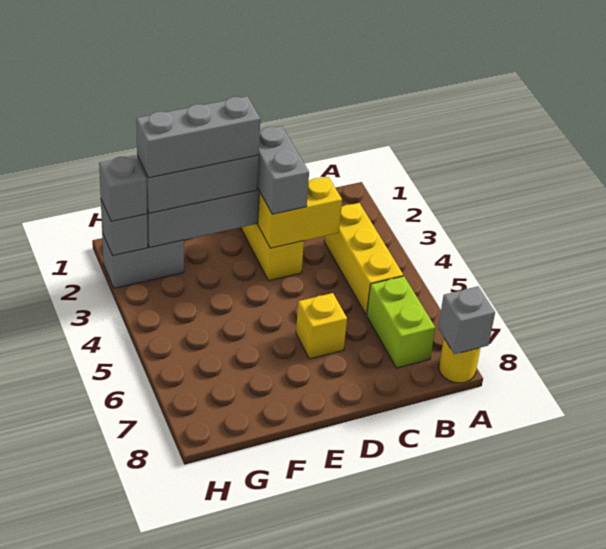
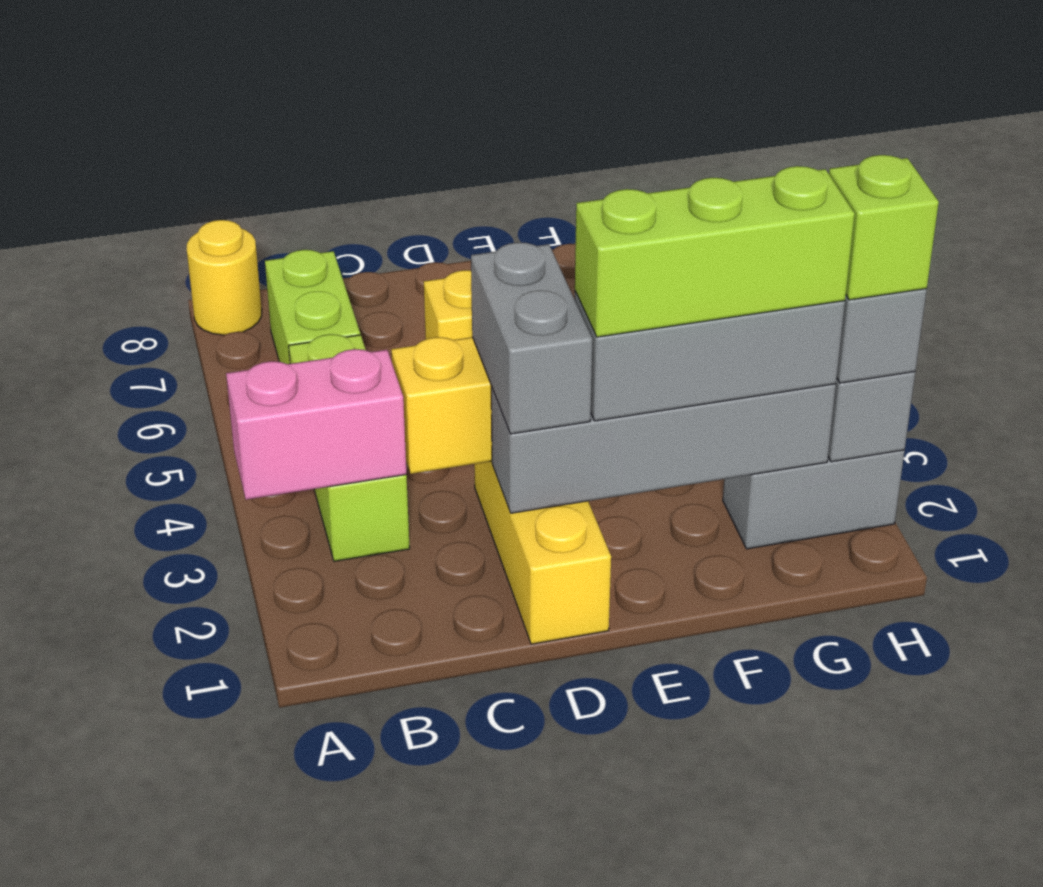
none -> pink brick A3:B3 level 2
grey brick A8 level 2 -> none
yellow brick B3:B5 level 1 -> lime brick B3:B5 level 1
grey brick E2:G2 level 4 -> lime brick E2:G2 level 4
none -> lime brick H2 level 4

